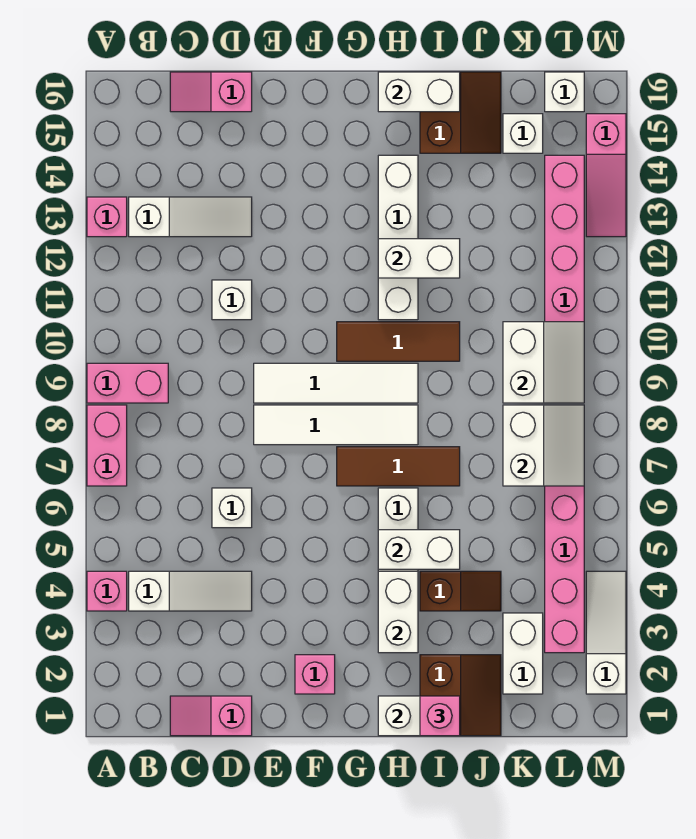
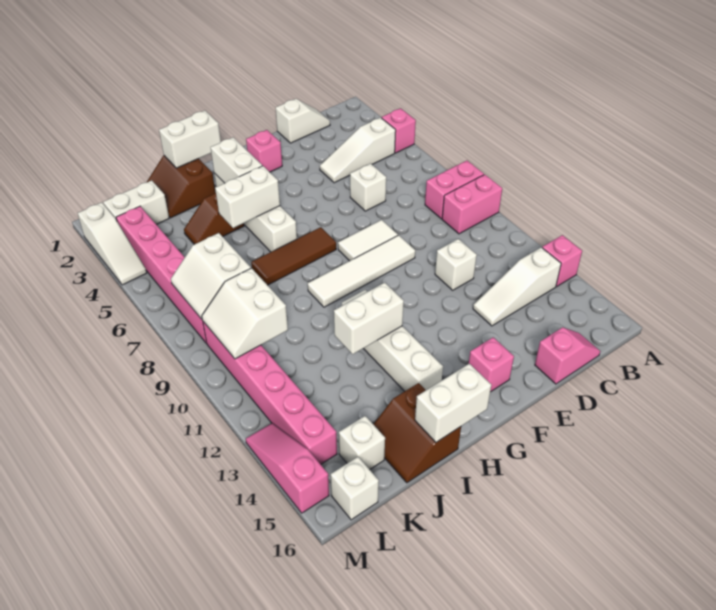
pink brick A7:A8 level 1 -> pink brick A8:B8 level 1
pink slope C1:D1 level 1 top D -> white slope C1:D1 level 1 top D
white tile E8:H8 level 1 -> white tile E8:F8 level 1
brown tile G10:I10 level 1 -> none
pink brick I1 level 3 -> pink brick F15 level 1
white brick K2:K3 level 1 -> white brick K2:L2 level 1

